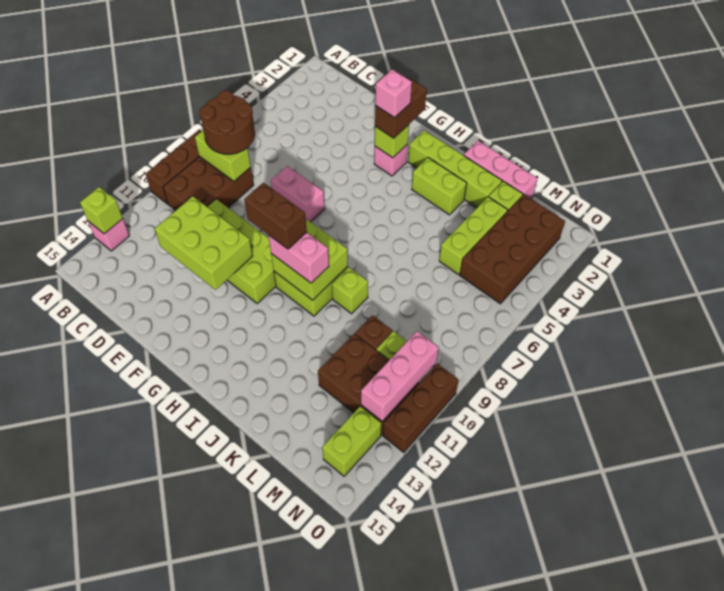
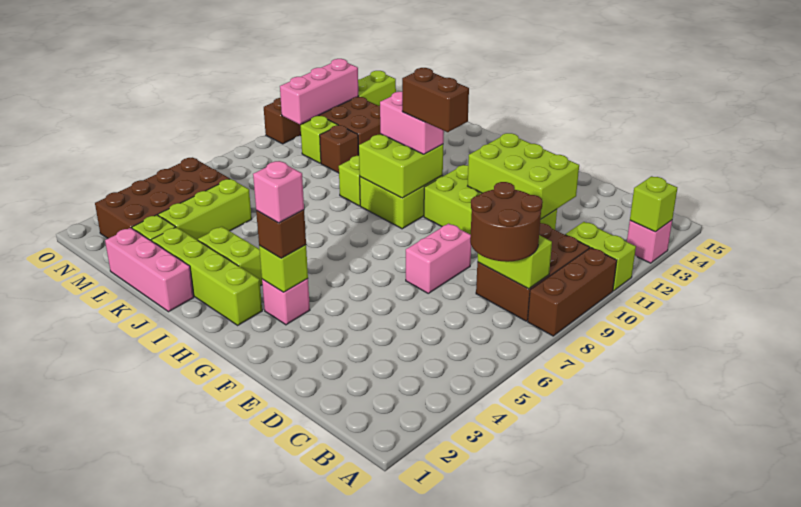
none -> lime brick A11:B11 level 1
pink brick E7:F7 level 1 -> pink brick E7:E8 level 1
brown brick G2:G3 level 3 -> brown brick G3 level 3

